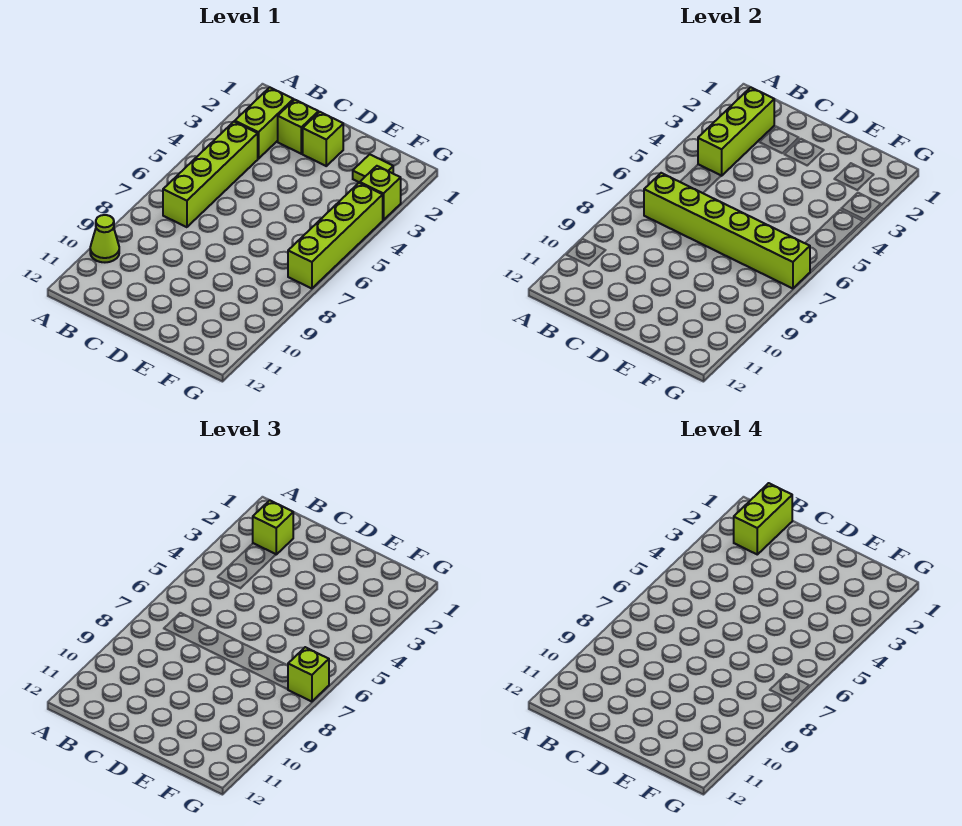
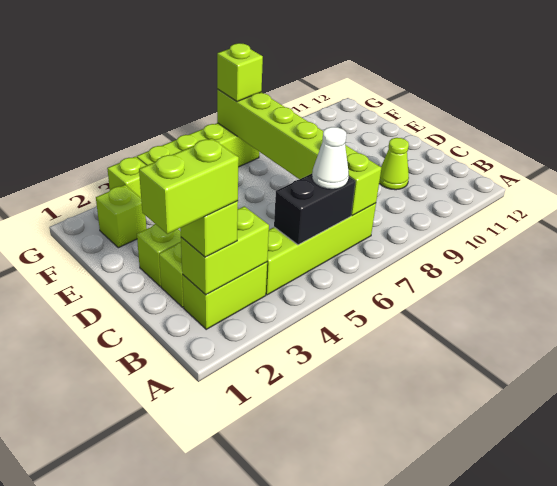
lime cone A10 level 1 -> lime cone C10 level 1
lime brick B2:B4 level 2 -> lime brick B2:B3 level 2
none -> black brick B5:B6 level 2
none -> white cone B6 level 3
lime tile F2 level 1 -> lime brick F2 level 1

